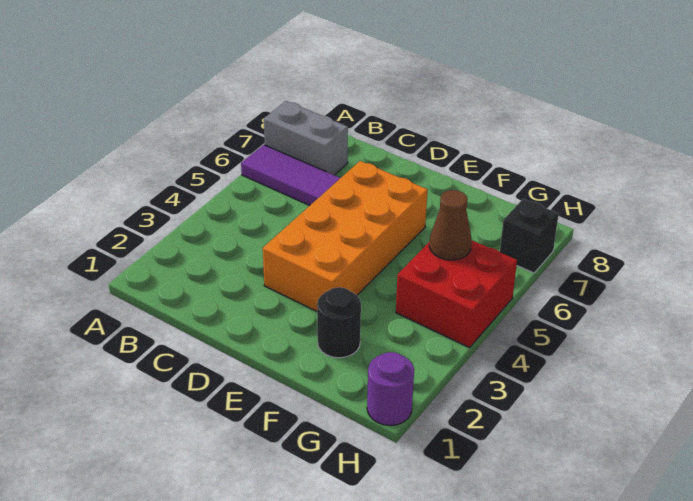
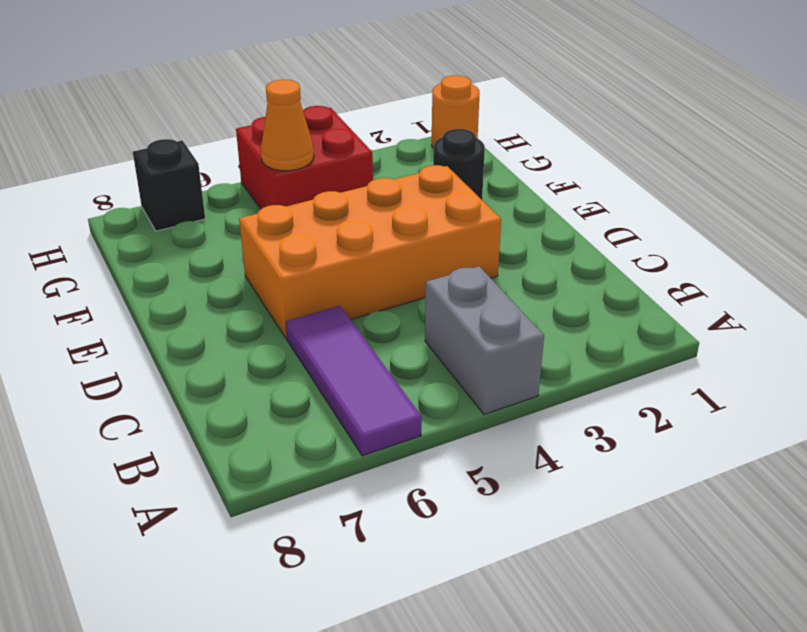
grey brick A7:B7 level 1 -> grey brick A4:B4 level 1
brown cone G5 level 2 -> orange cone G5 level 2
purple round brick H1 level 1 -> orange round brick H1 level 1

